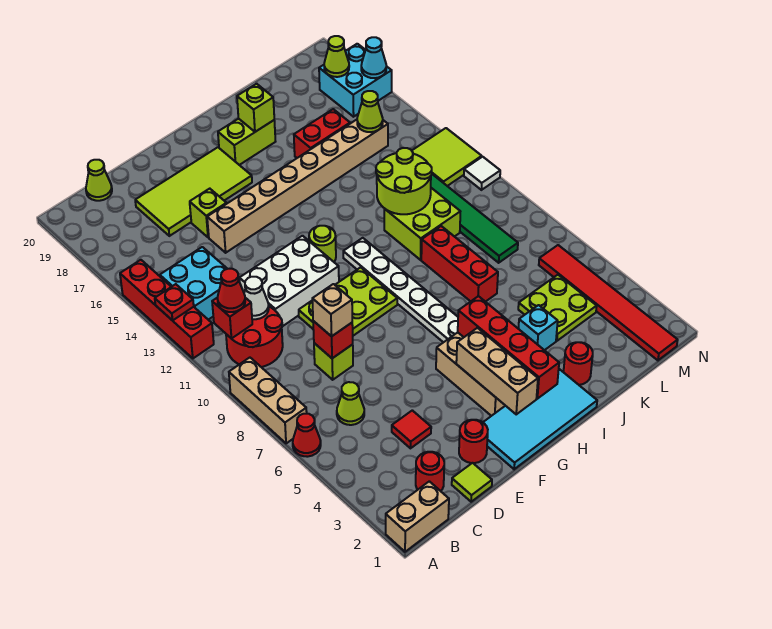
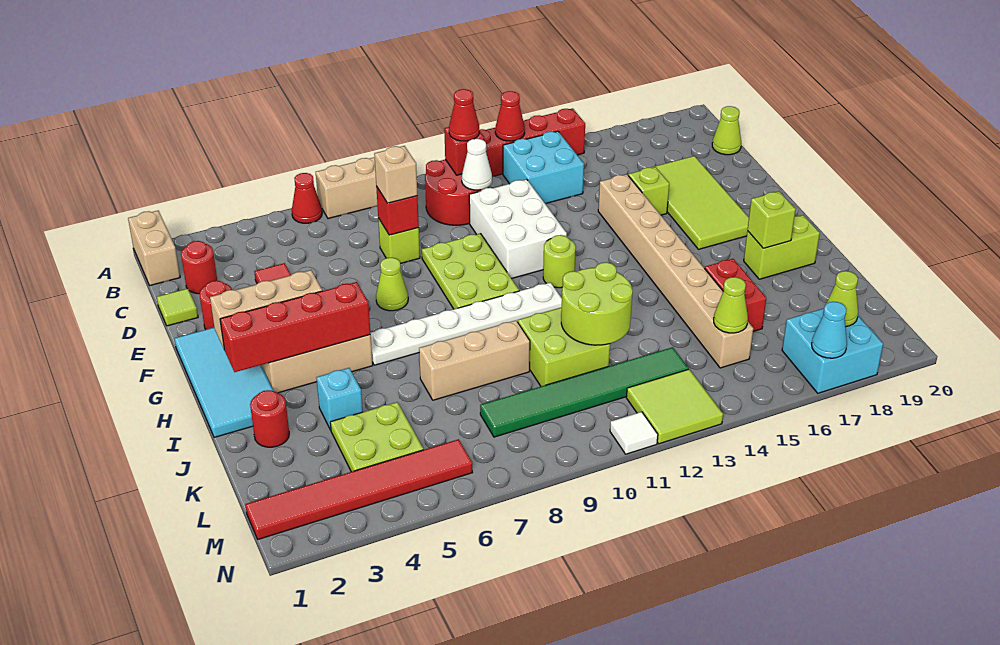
red plate A13 level 2 -> red cone A13 level 2
lime cone C6 level 1 -> lime cone F7 level 1
lime brick H18:I18 level 1 -> lime brick I18:I19 level 1
red brick J7:J9 level 1 -> tan brick J7:J9 level 1

